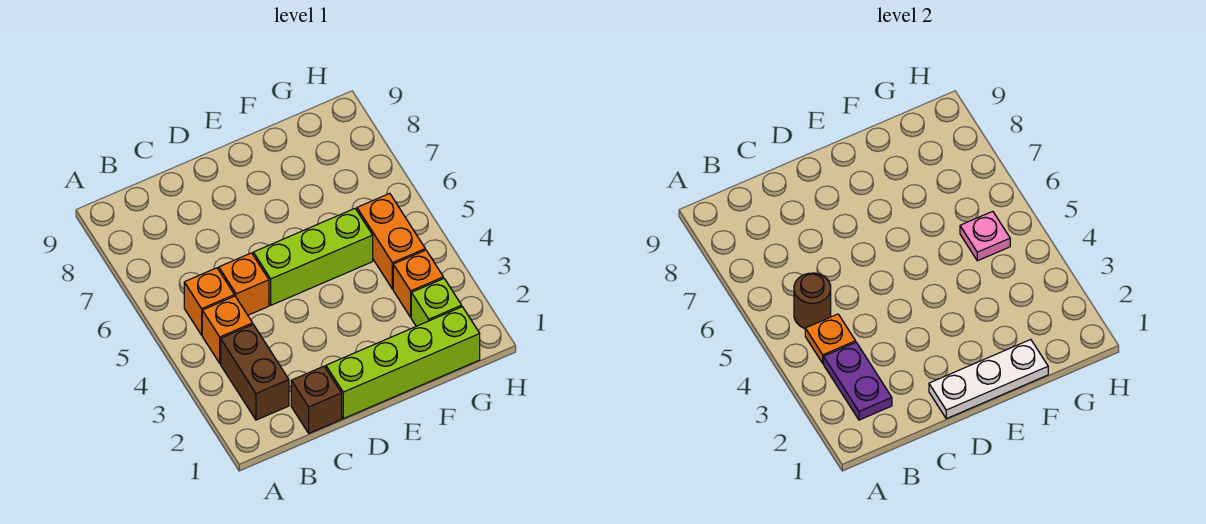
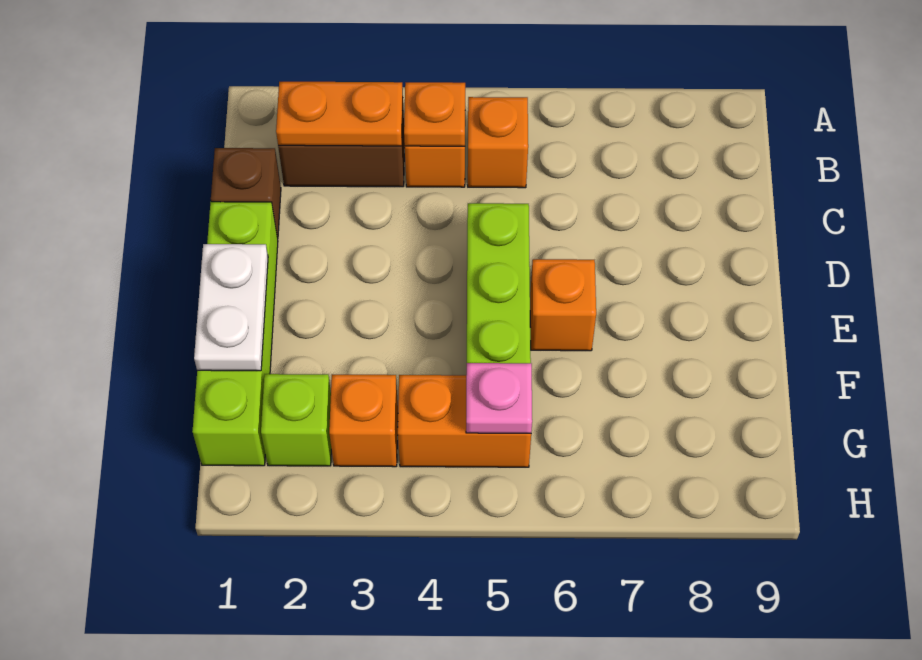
purple plate B2:B3 level 2 -> orange plate B2:B3 level 2
brown round brick B5 level 2 -> none
orange brick C5 level 1 -> orange brick E6 level 1
white plate D1:F1 level 2 -> white plate E1:F1 level 2

